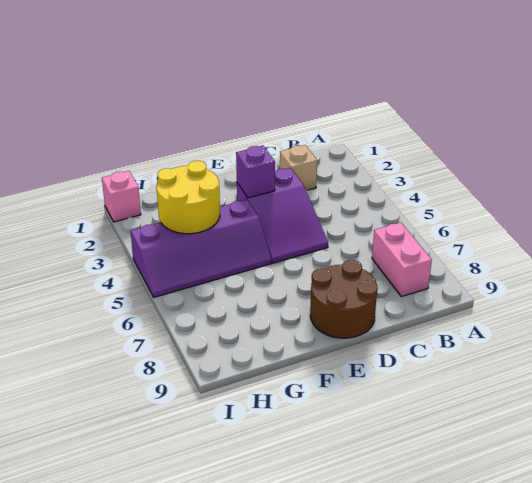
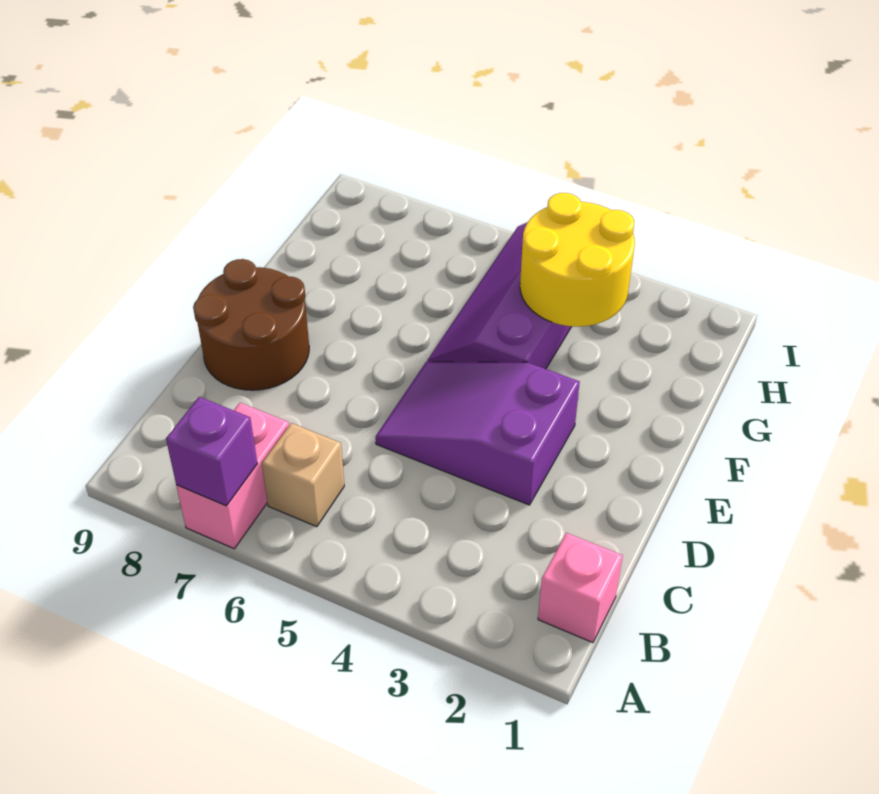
pink brick B7:B8 level 1 -> pink brick A7:B7 level 1
tan brick C2 level 1 -> tan brick B6 level 1
purple brick E3 level 2 -> purple brick A7 level 2
pink brick I1 level 1 -> pink brick B1 level 1

